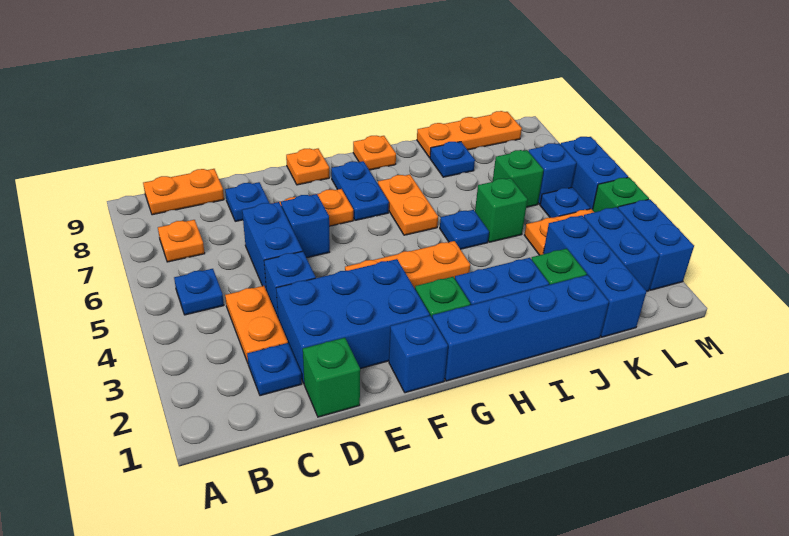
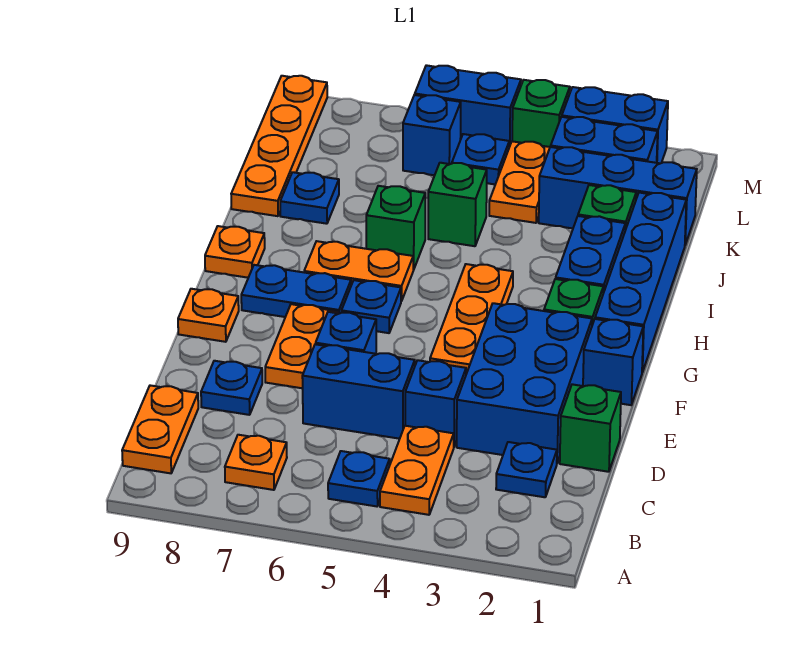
orange plate C3:C4 level 1 -> orange plate B4:C4 level 1
blue plate I5 level 1 -> blue plate G6 level 1
orange plate J9:L9 level 1 -> orange plate J9:M9 level 1
green brick K6 level 1 -> green brick I6 level 1

